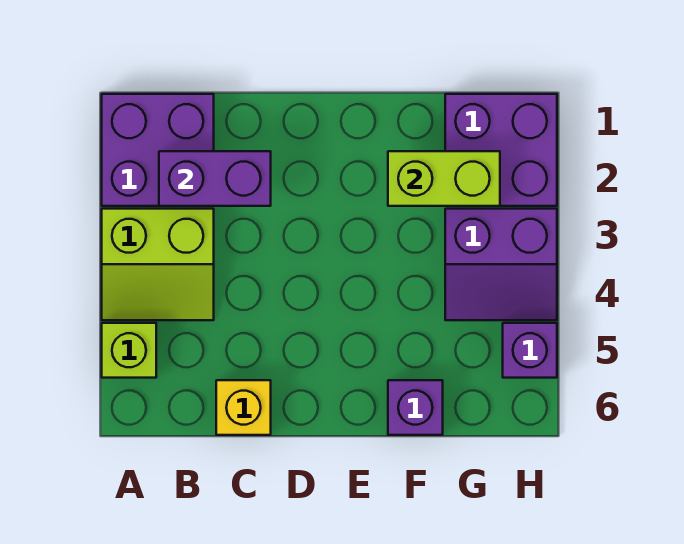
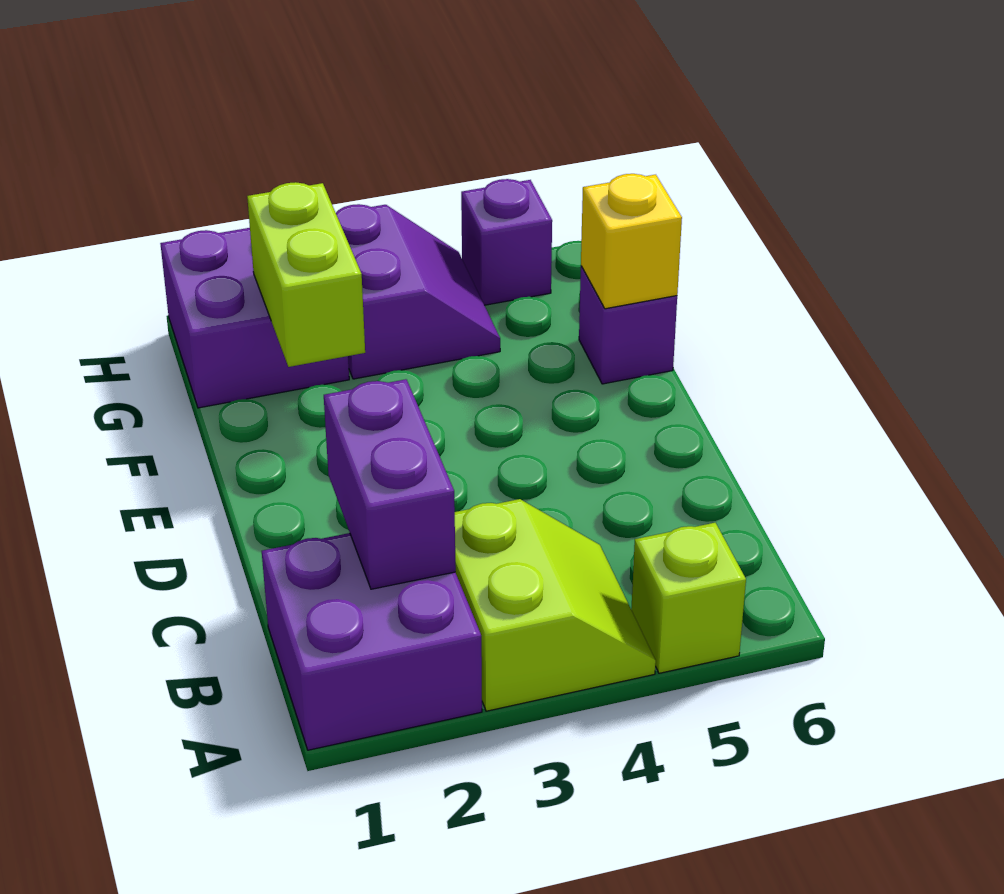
yellow brick C6 level 1 -> yellow brick F6 level 2

